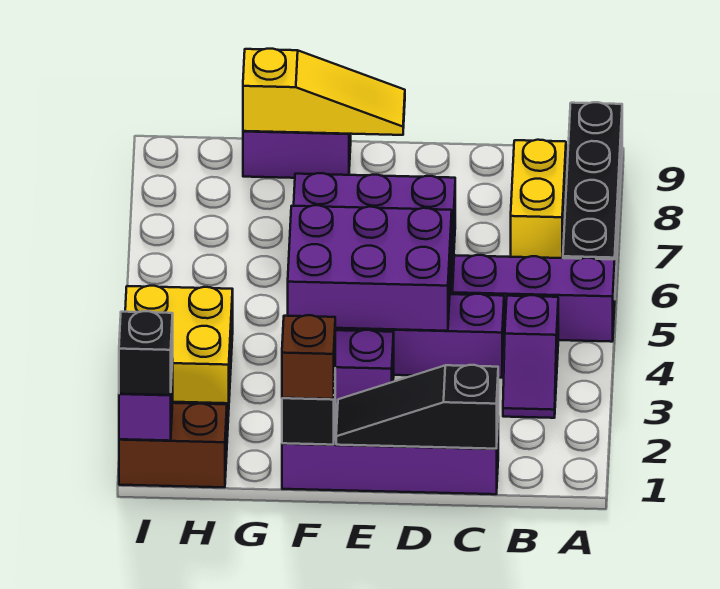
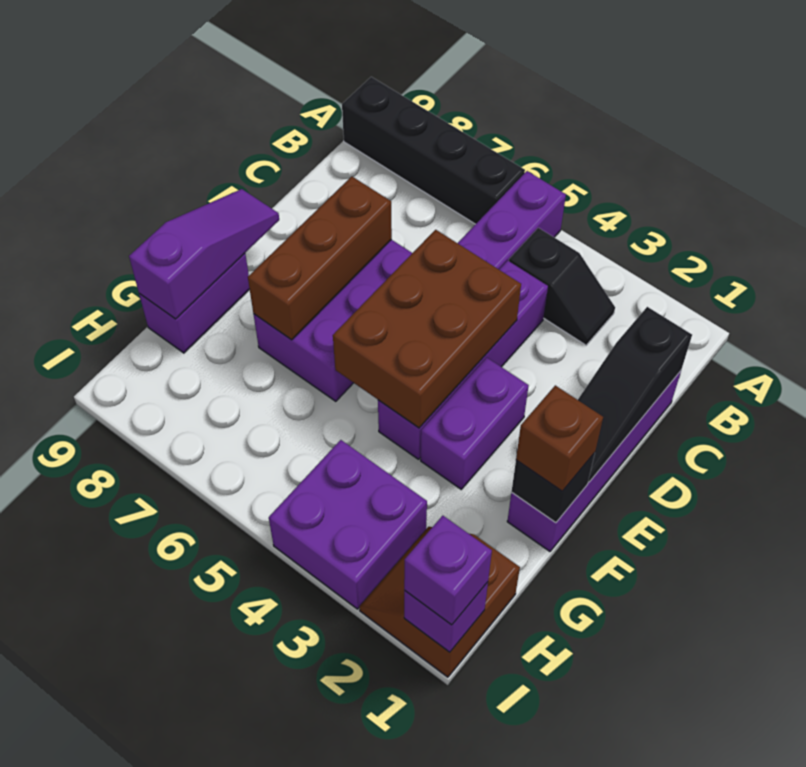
purple slope B3:B4 level 1 top 4 -> black slope B3:B4 level 1 top 4
yellow brick B7:B8 level 1 -> none
purple brick D4:F5 level 2 -> brown brick D4:F5 level 2
none -> brown brick D7:F7 level 2
yellow slope E9:G9 level 2 top G -> purple slope E9:G9 level 2 top G
yellow brick H3:I4 level 1 -> purple brick H3:I4 level 1
black brick I1 level 3 -> purple brick I1 level 3

